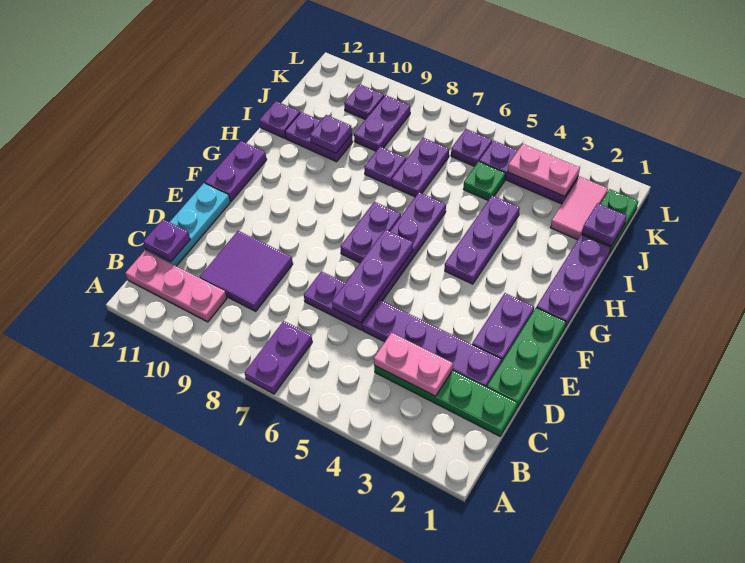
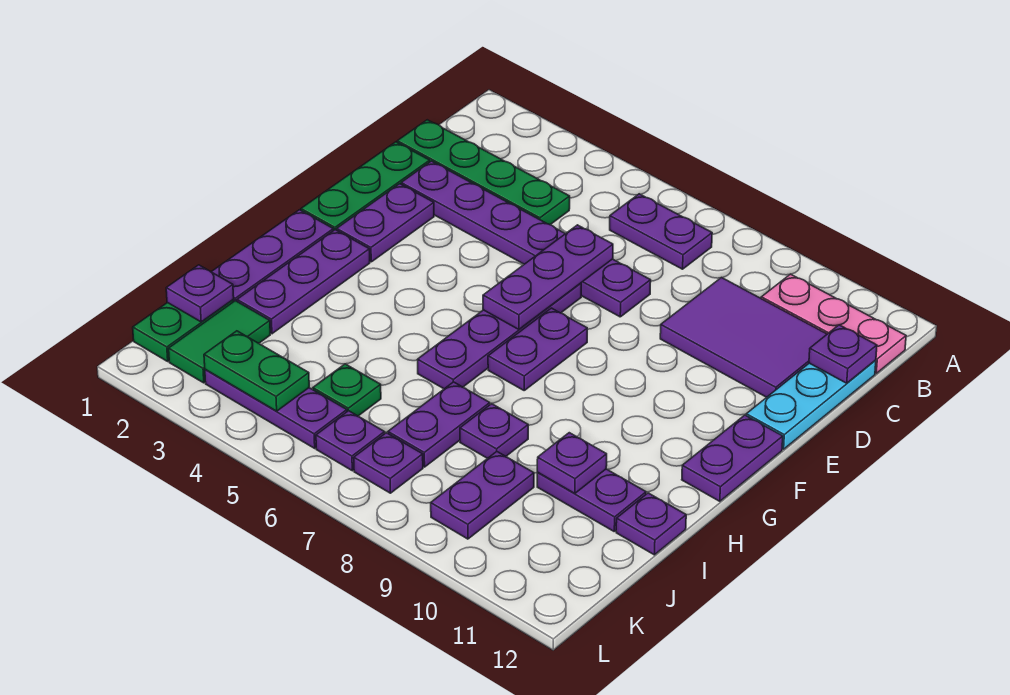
purple plate A7:B7 level 1 -> purple plate B6:B7 level 1
pink plate C3:C4 level 2 -> none
purple tile C9:D10 level 1 -> purple tile C9:D11 level 1
purple plate G4:I4 level 1 -> purple plate G2:I2 level 1
pink tile J2:K2 level 1 -> green tile J2:K2 level 1
pink plate K3:K4 level 2 -> green plate K3:K4 level 2
purple plate K10 level 1 -> purple plate K7 level 1

